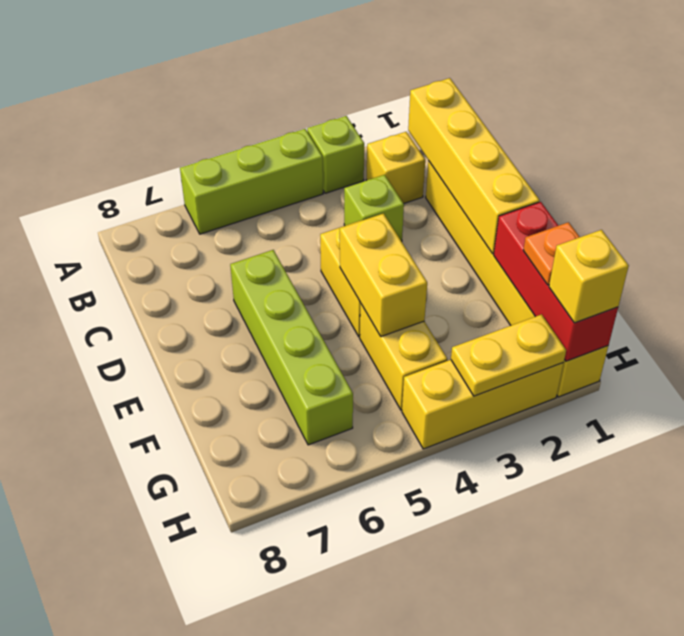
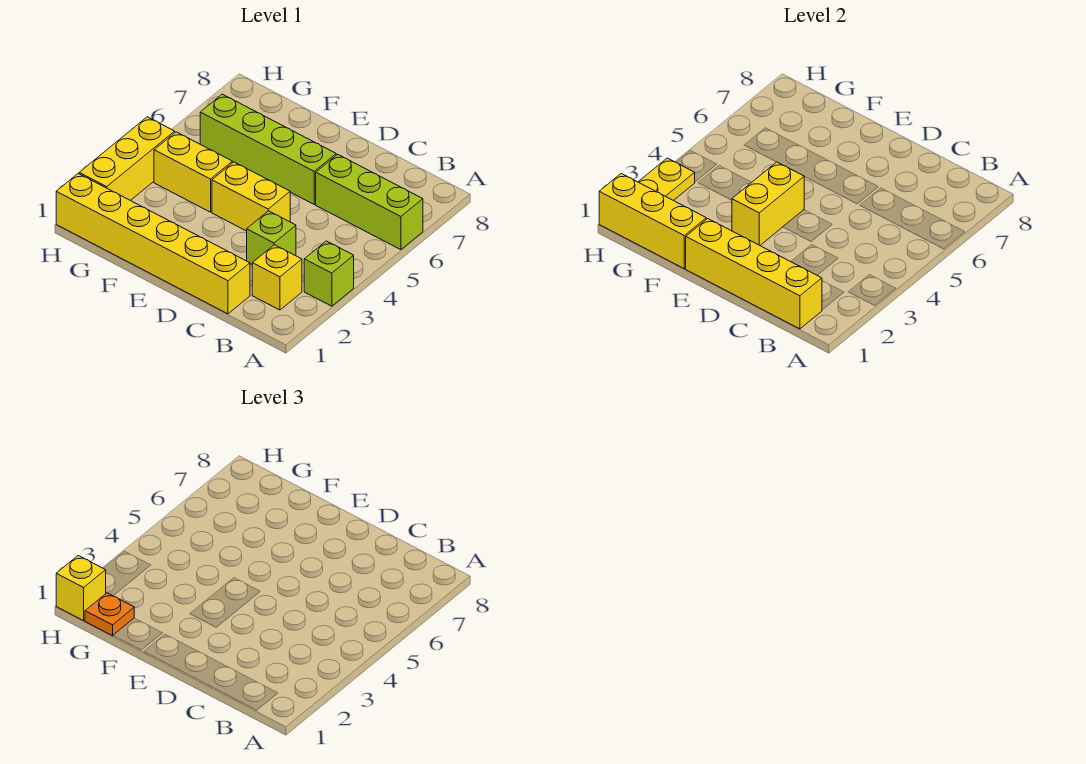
lime brick A4:A6 level 1 -> lime brick A6:C6 level 1
yellow brick E4:F4 level 2 -> yellow brick E3:E4 level 2
red brick F1:H1 level 2 -> yellow brick F1:H1 level 2

